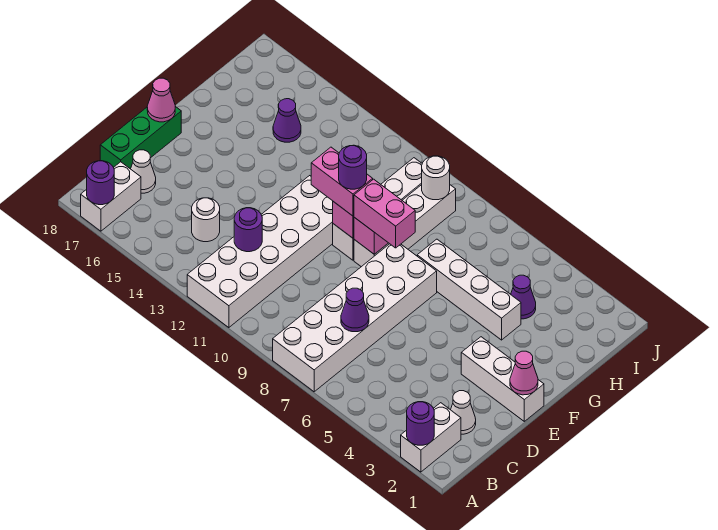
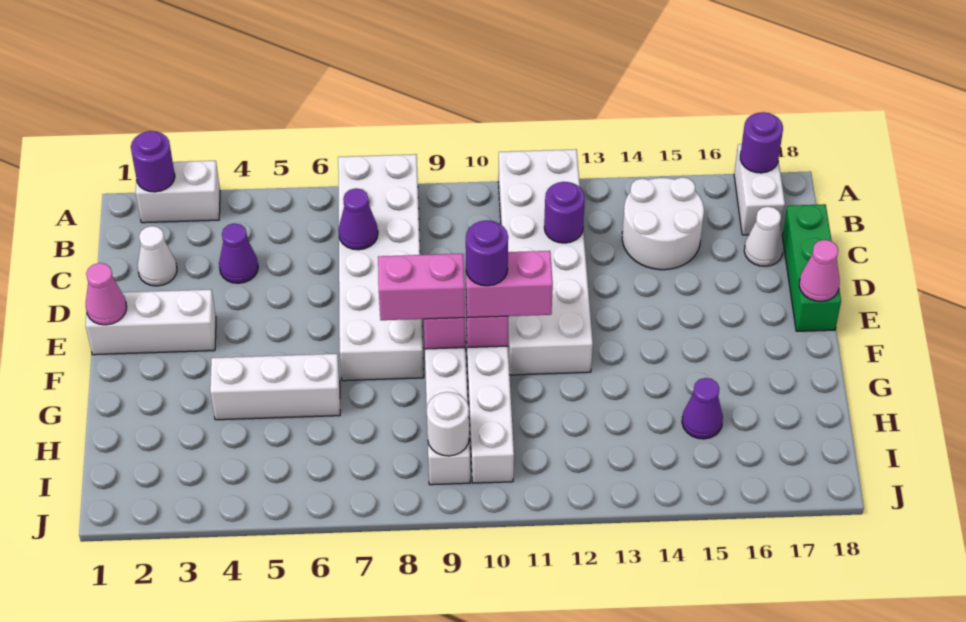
white brick A2:B2 level 1 -> white brick A2:A3 level 1
white round brick C14 level 1 -> white round brick B14:C15 level 1
white brick G4:G7 level 1 -> white brick G4:G6 level 1
purple cone H4 level 1 -> purple cone C4 level 1

